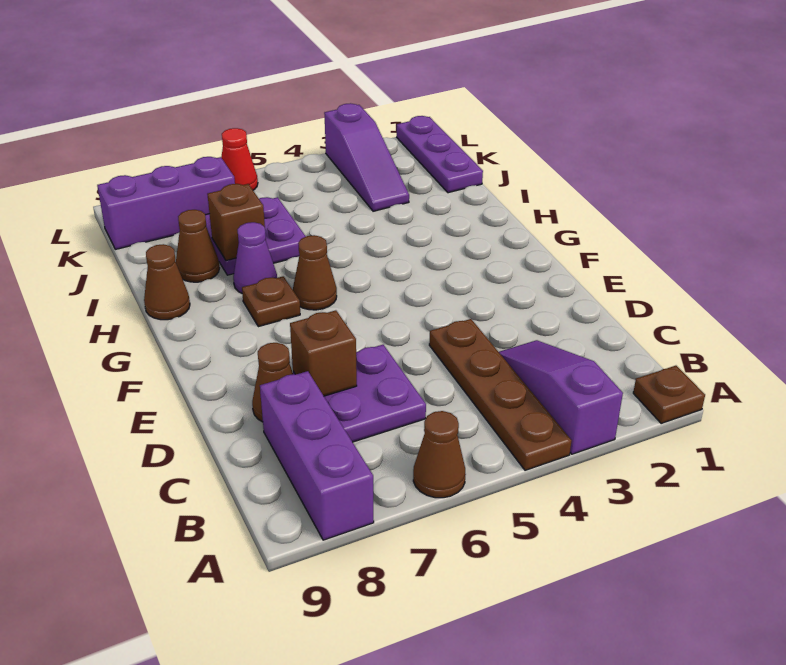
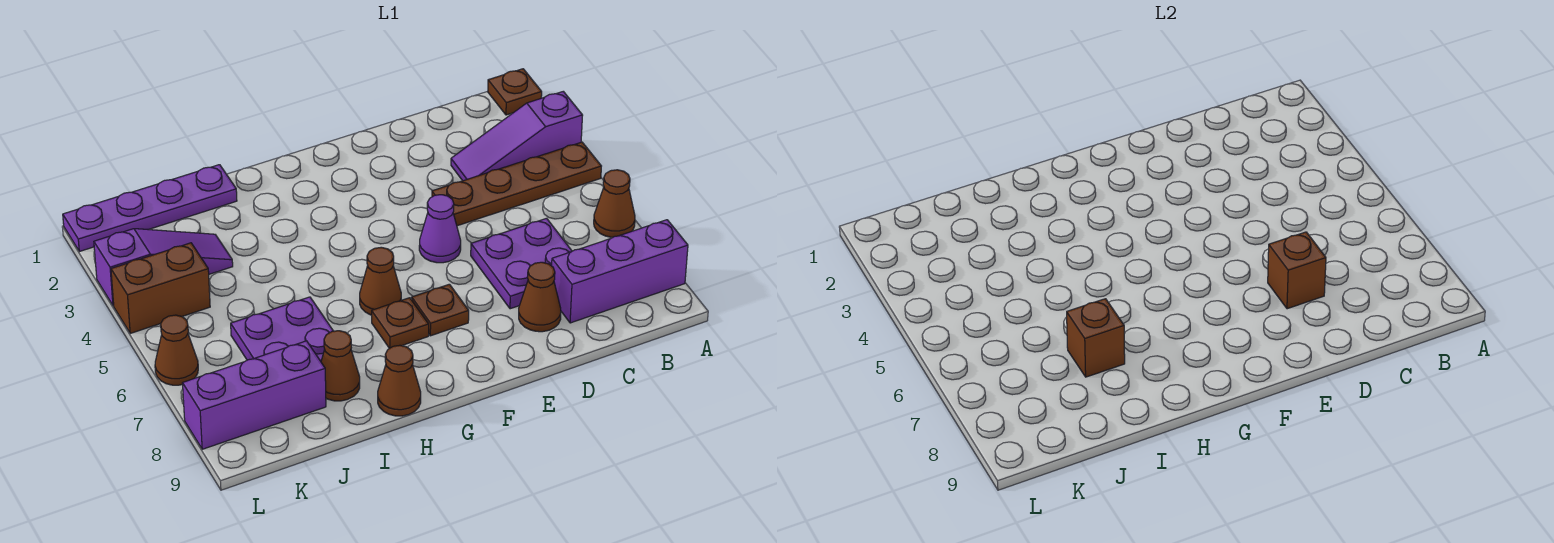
none -> brown plate F7 level 1
purple cone H7 level 1 -> purple cone E5 level 1
purple plate J1:L1 level 1 -> purple plate I1:L1 level 1
none -> brown brick K4:L4 level 1
purple brick K7:K9 level 1 -> purple brick J8:L8 level 1
red cone L6 level 1 -> brown cone L6 level 1

